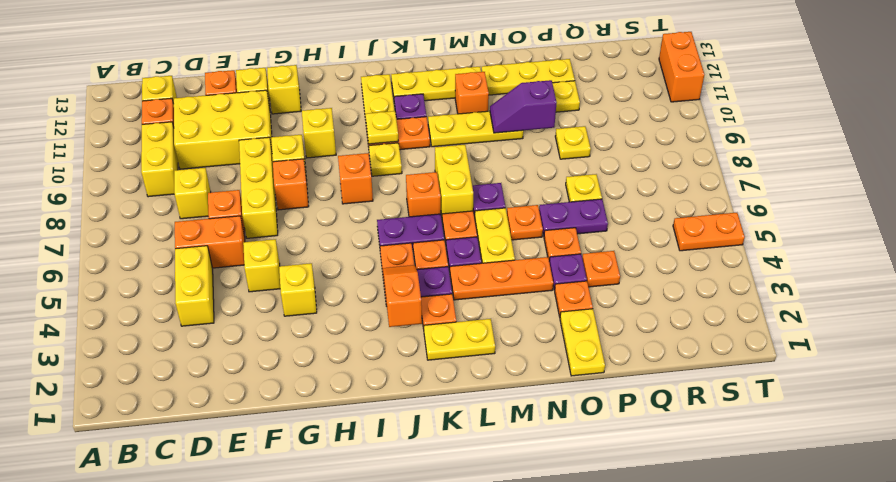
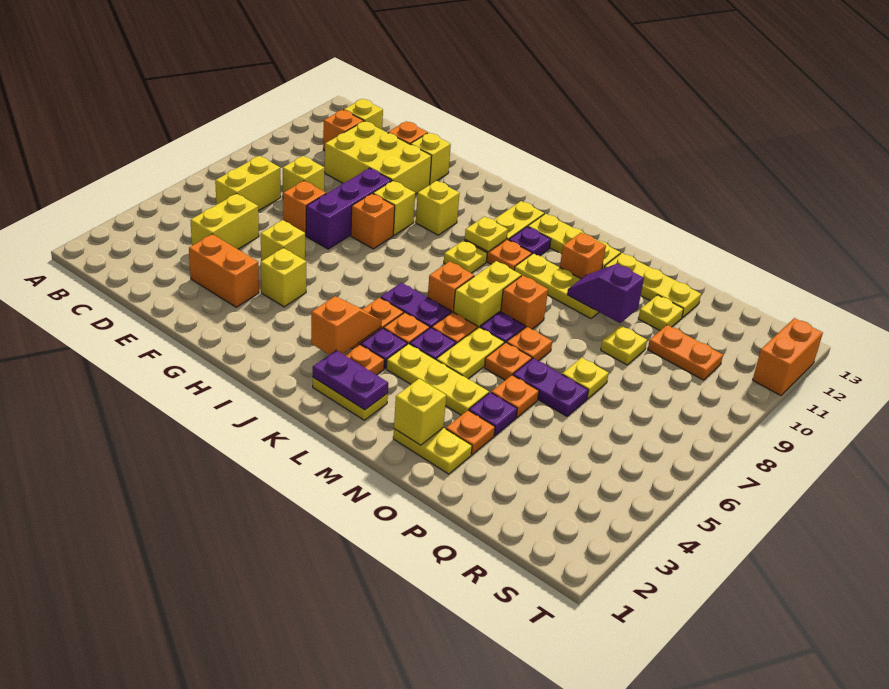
yellow brick C9:C10 level 1 -> yellow brick C6:C7 level 1
orange brick D6:E6 level 1 -> orange brick E3:F3 level 1
yellow brick F7:F9 level 1 -> purple brick F7:F9 level 1
yellow brick G12 level 1 -> yellow brick N2 level 2
orange brick I8 level 1 -> orange brick M8 level 1
none -> purple plate K2:L2 level 2
orange plate L4:N4 level 1 -> yellow plate L4:N4 level 1
yellow plate O1:O2 level 1 -> yellow plate N2:O2 level 1
orange plate P4 level 1 -> orange plate N7 level 1
orange plate S5:T5 level 1 -> orange plate Q10:R10 level 1

